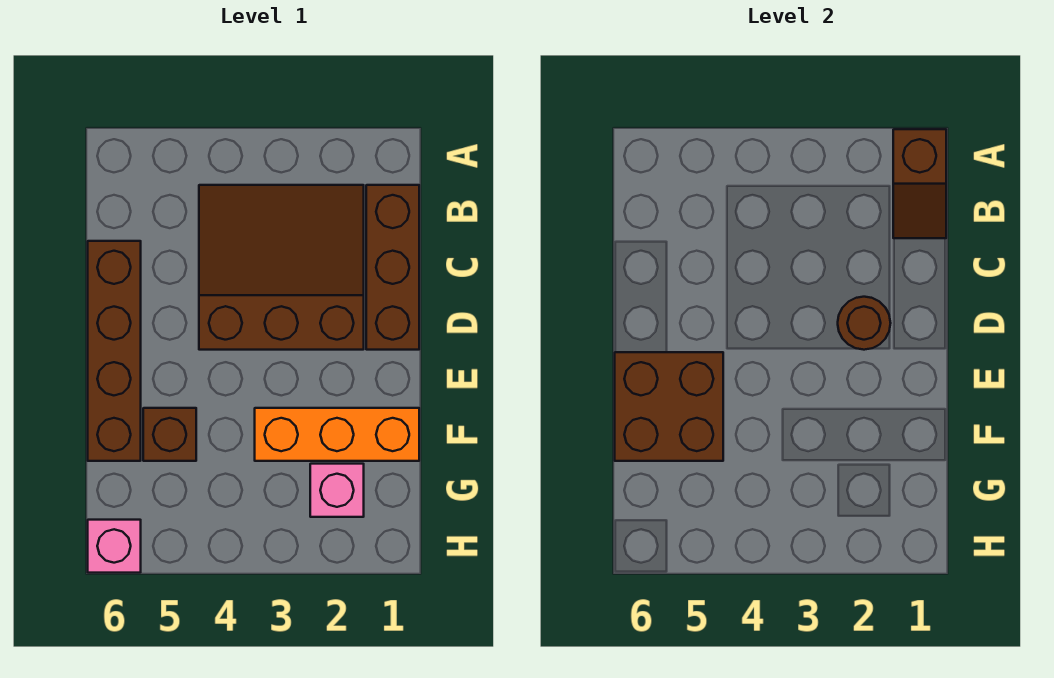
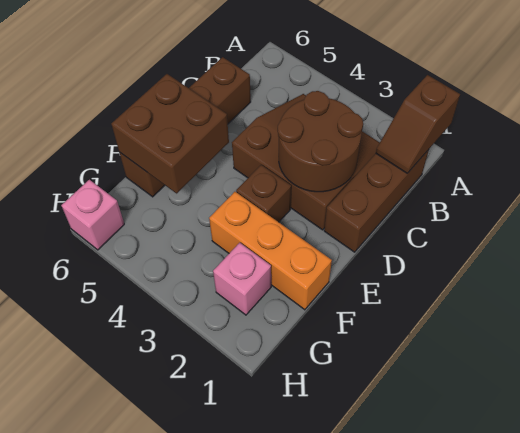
brown round brick D2 level 2 -> brown round brick C2:D3 level 2
brown brick F5 level 1 -> brown brick E3 level 1

